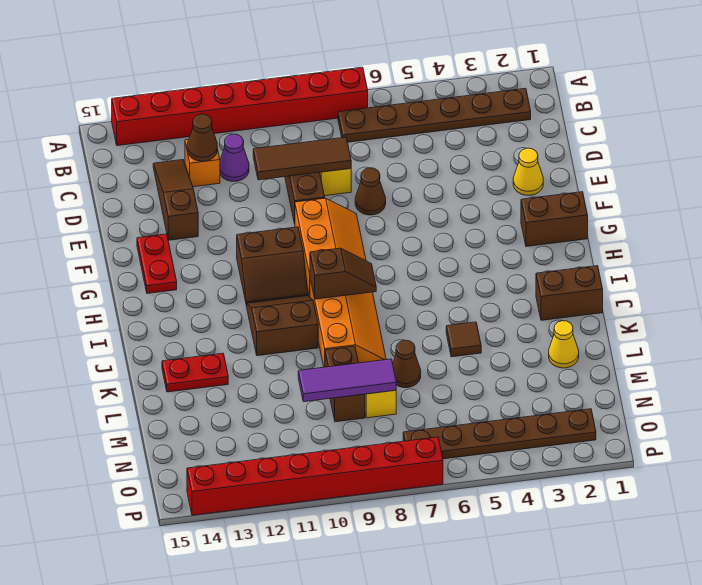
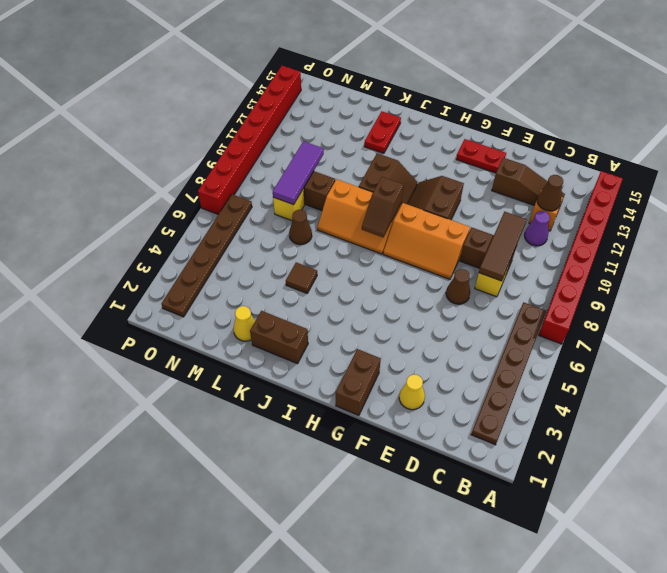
brown brick J1:J2 level 1 -> brown brick J2:K2 level 1

